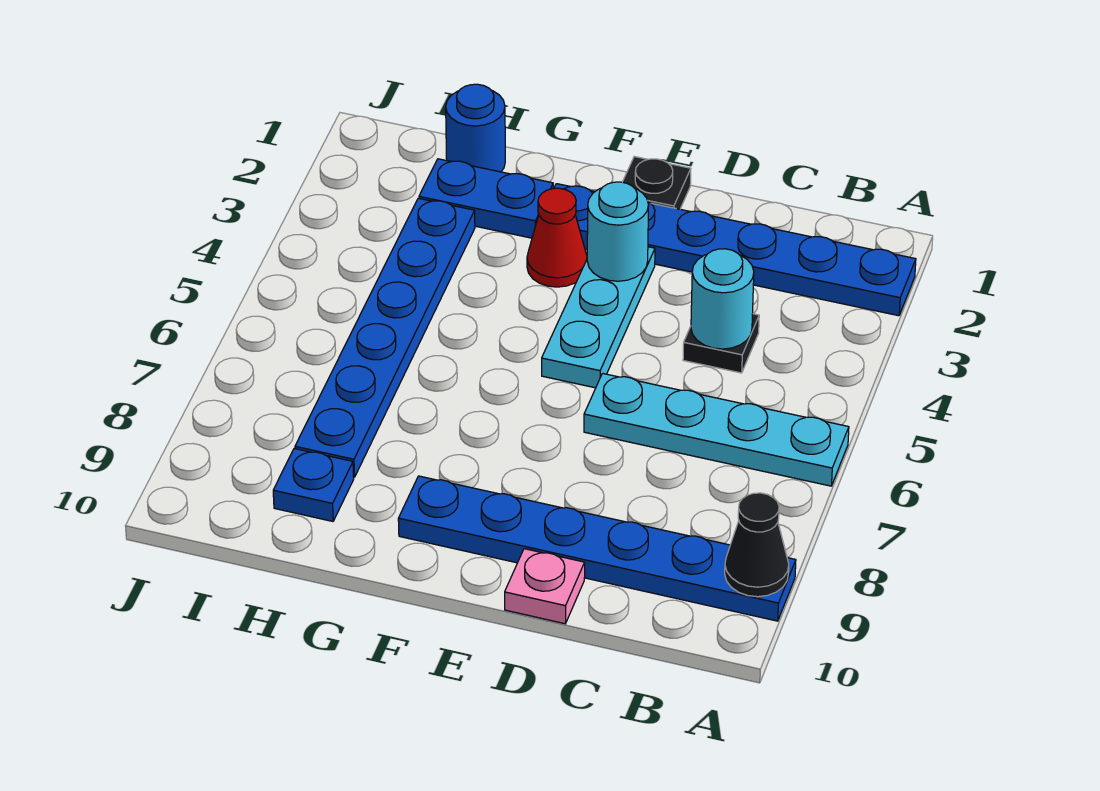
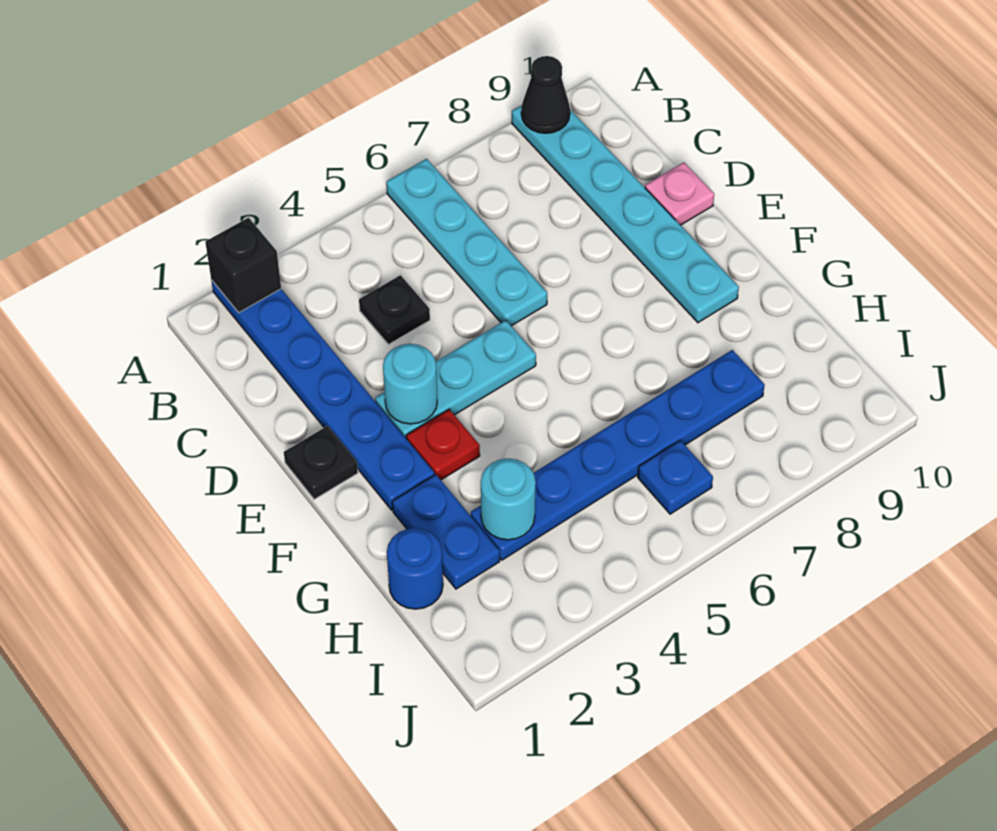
none -> black brick A2 level 2
blue plate A9:F9 level 1 -> cyan plate A9:F9 level 1
cyan round brick C4 level 2 -> cyan round brick H3 level 2
red cone F3 level 1 -> red plate F3 level 1
blue plate H9 level 1 -> blue plate I6 level 1

